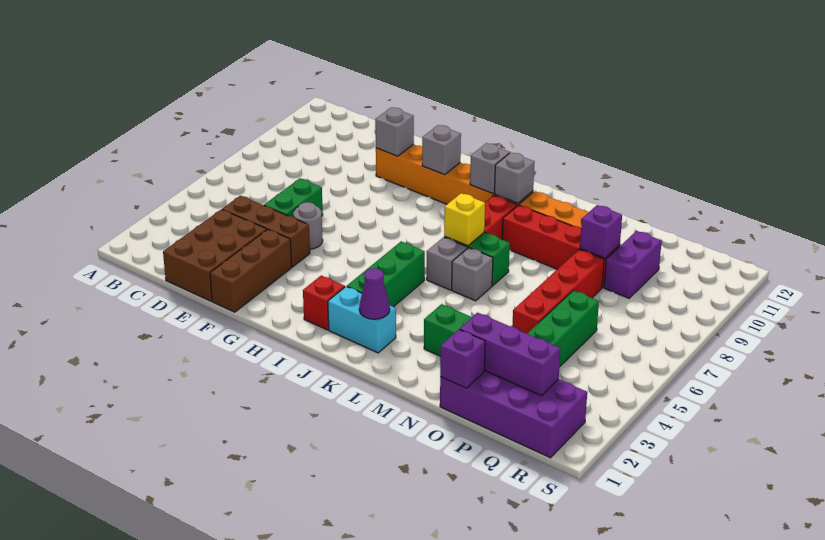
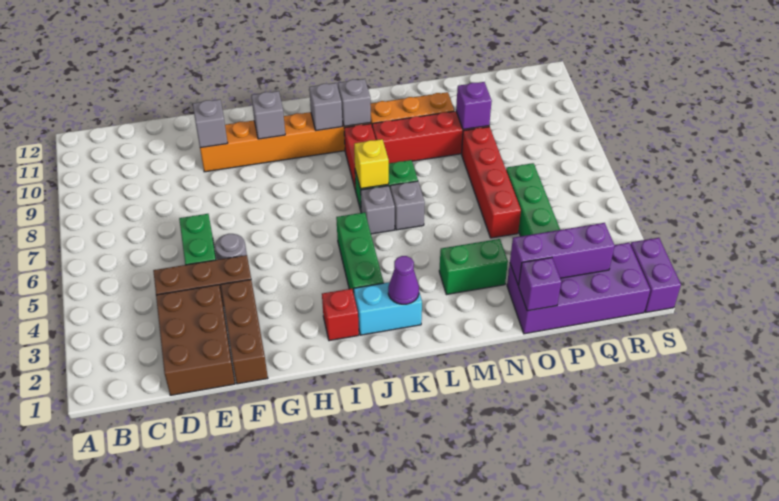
purple brick P9:P10 level 1 -> purple brick S1:S2 level 1

